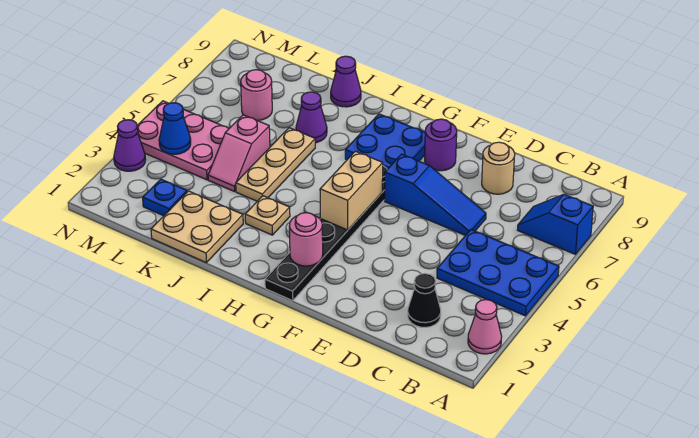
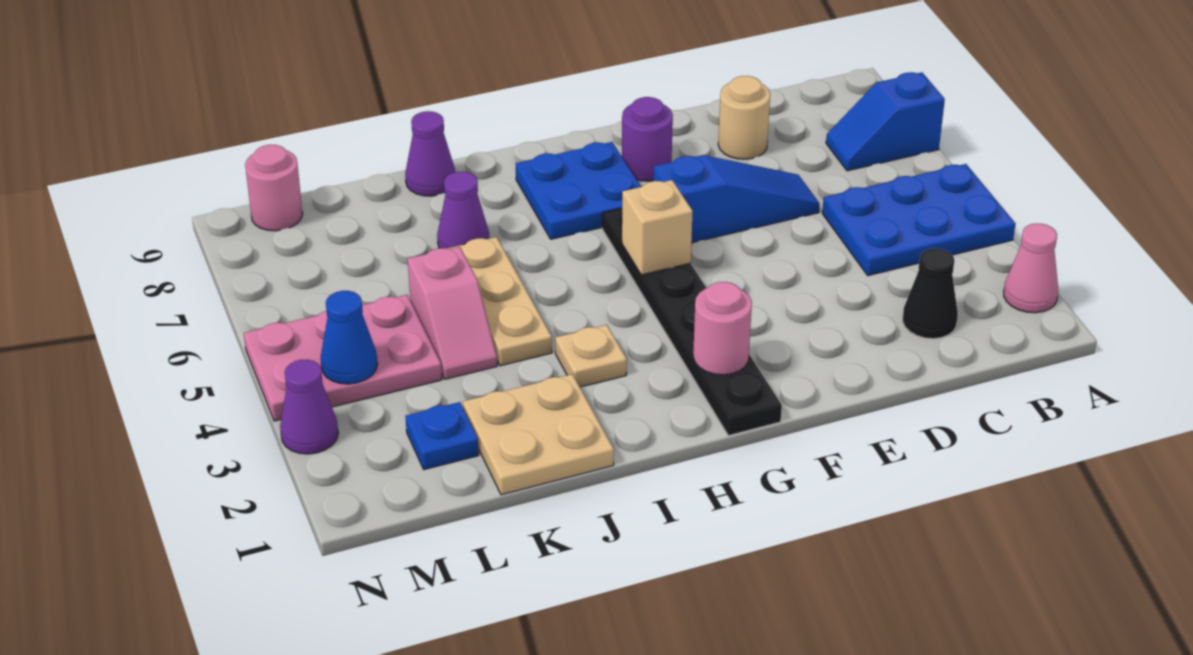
tan brick G4:G5 level 2 -> tan brick G5 level 2
pink round brick L7 level 1 -> pink round brick M9 level 1

